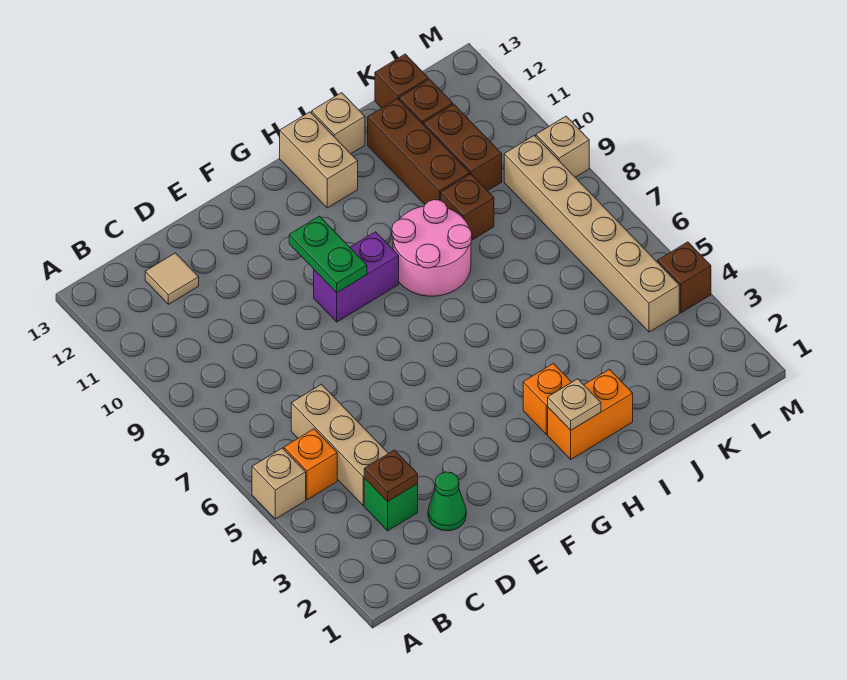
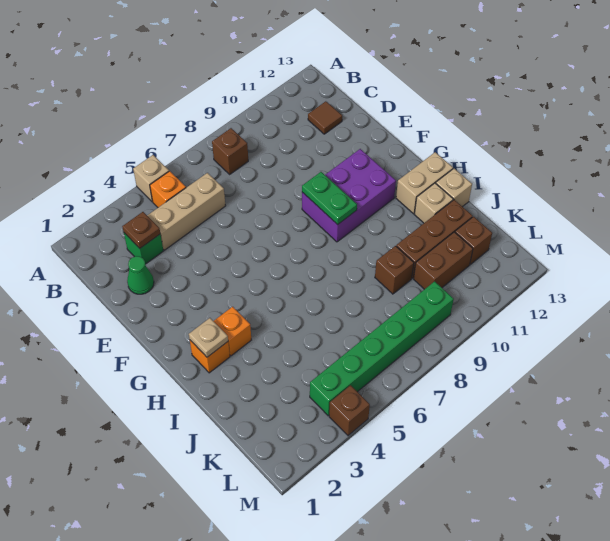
tan tile C12 level 1 -> brown tile C12 level 1
purple brick F9:G9 level 1 -> purple brick F9:G11 level 1
green plate F9:F10 level 2 -> green plate F9:G9 level 2
orange brick H2:I2 level 1 -> orange brick H2 level 1
pink round brick H8:I9 level 1 -> none
brown brick K13 level 1 -> brown brick B8 level 1
tan brick L4:L9 level 1 -> green brick L4:L9 level 1
tan brick M9 level 1 -> tan brick I12 level 1

